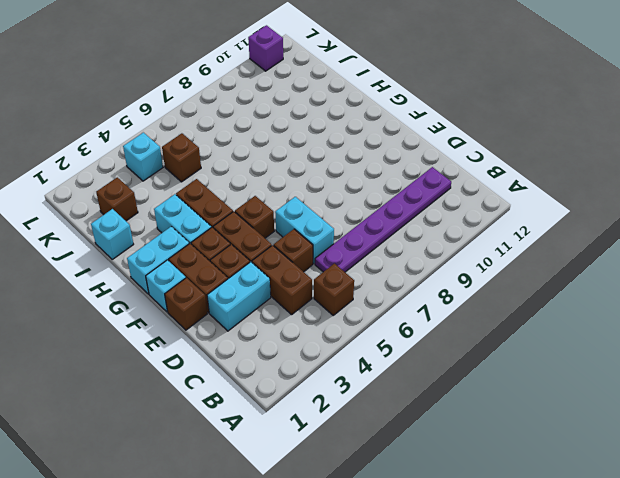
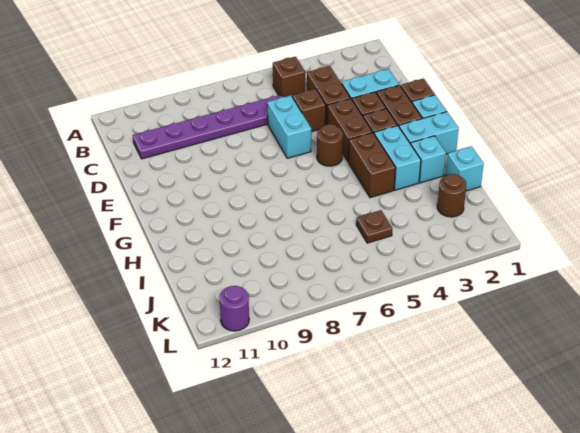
brown brick F5 level 1 -> brown round brick F5 level 1
brown brick J2 level 1 -> brown round brick J2 level 1
brown brick J5 level 1 -> brown plate J5 level 1
cyan brick K4 level 1 -> cyan brick H2 level 1
purple brick L11 level 1 -> purple round brick L11 level 1

